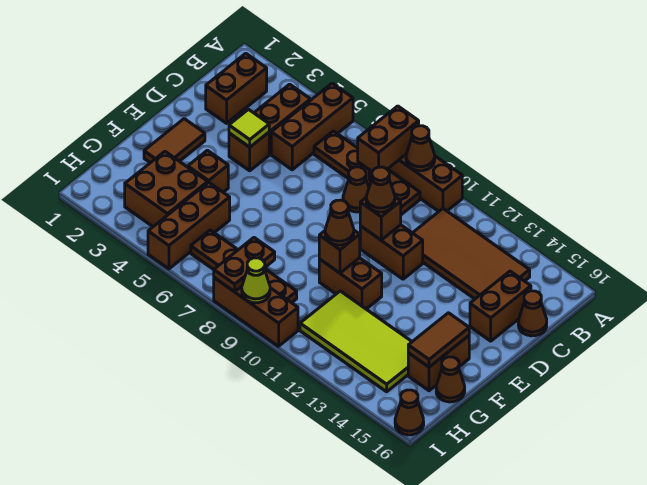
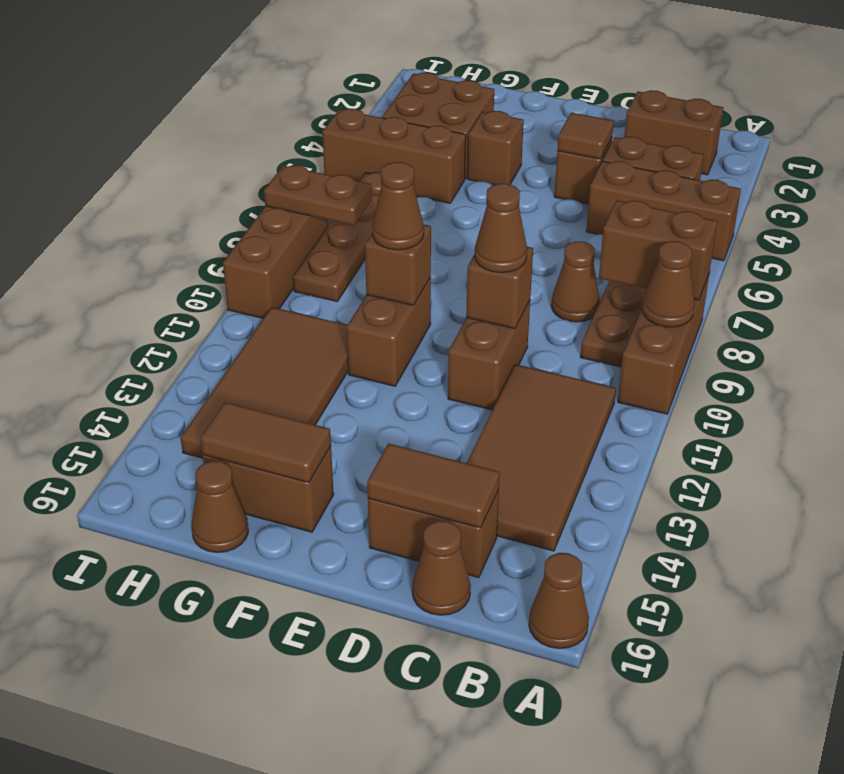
lime tile D4 level 2 -> brown tile D4 level 2
brown tile E2:F2 level 1 -> brown tile C15:D15 level 2
lime tile G11:H14 level 1 -> brown tile G11:H14 level 1
lime cone I9 level 2 -> none
brown cone I16 level 1 -> brown cone A16 level 1

